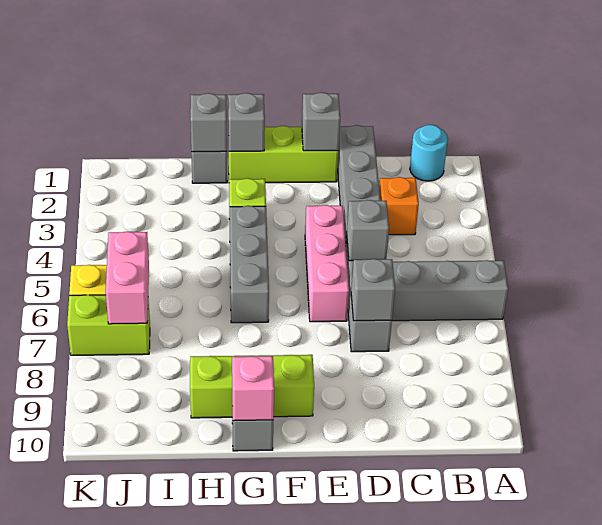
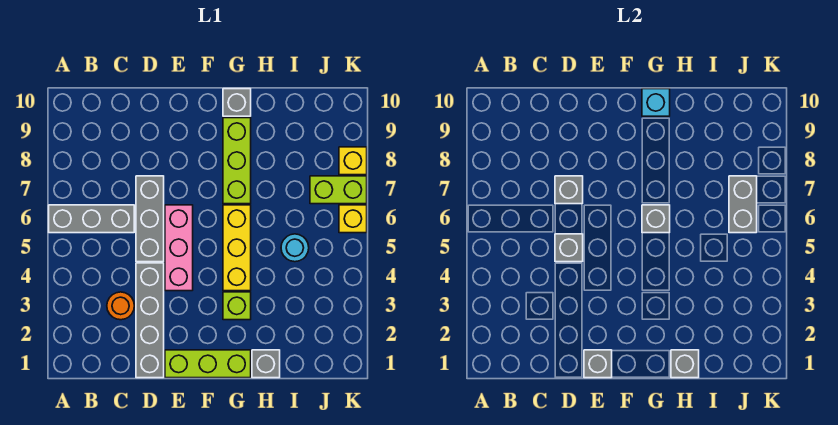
cyan round brick B1 level 1 -> cyan round brick I5 level 1
orange brick C3 level 1 -> orange round brick C3 level 1
lime brick F9:H9 level 1 -> lime brick G7:G9 level 1
grey brick G1 level 2 -> grey brick G6 level 2
grey brick G4:G6 level 1 -> yellow brick G4:G6 level 1
pink brick G10 level 2 -> cyan brick G10 level 2
pink brick J6:J7 level 2 -> grey brick J6:J7 level 2
none -> yellow brick K8 level 1

